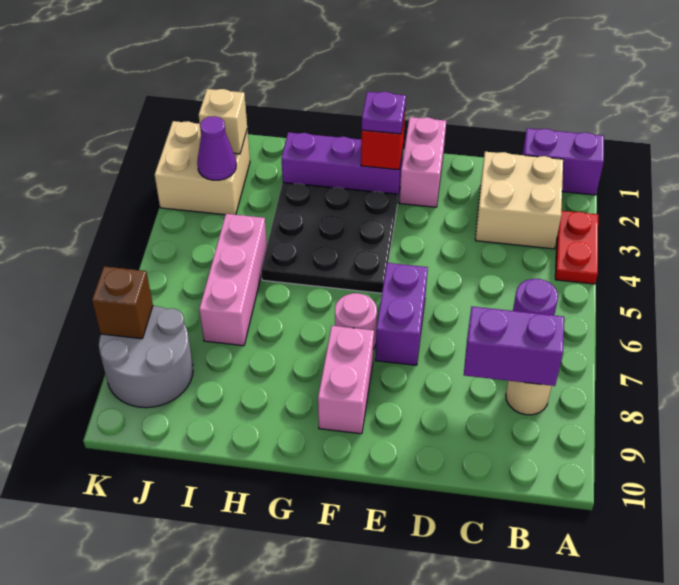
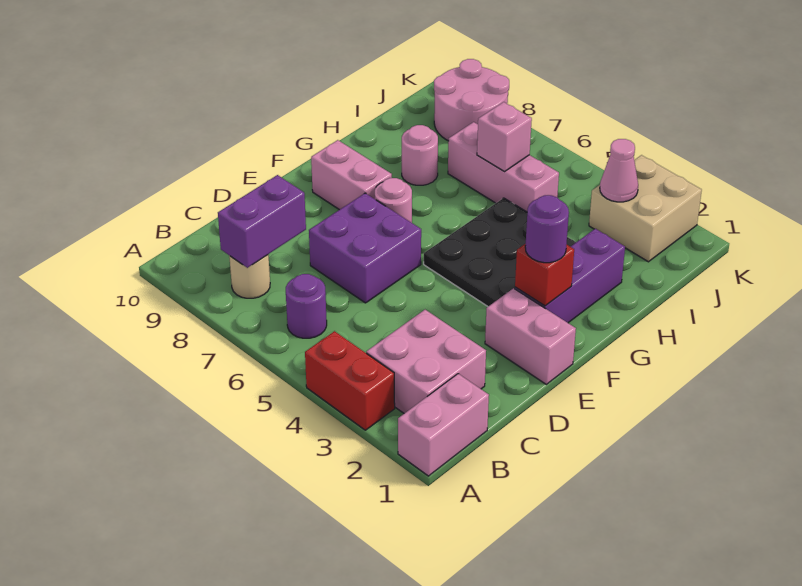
purple brick A1:B1 level 1 -> pink brick A1:B1 level 1
red plate A3:A4 level 1 -> red brick A3:A4 level 1
tan brick B2:C3 level 1 -> pink brick B2:C3 level 1
purple brick E6:E7 level 1 -> purple brick D6:E7 level 1
purple plate F2 level 3 -> purple round brick F2 level 3
none -> pink round brick H8 level 1
none -> pink brick I6 level 2
tan brick J2 level 2 -> none
purple cone J3 level 2 -> pink cone J3 level 2
grey round brick J8:K9 level 1 -> pink round brick J8:K9 level 1
brown brick K8 level 2 -> none

